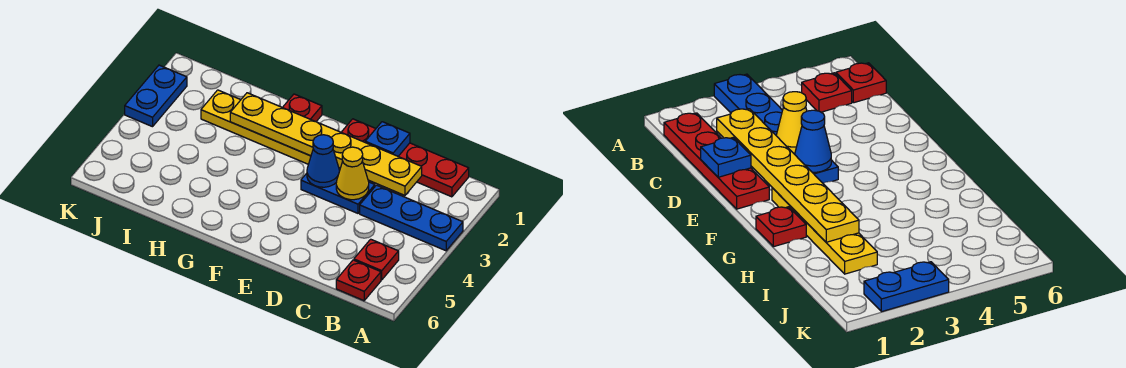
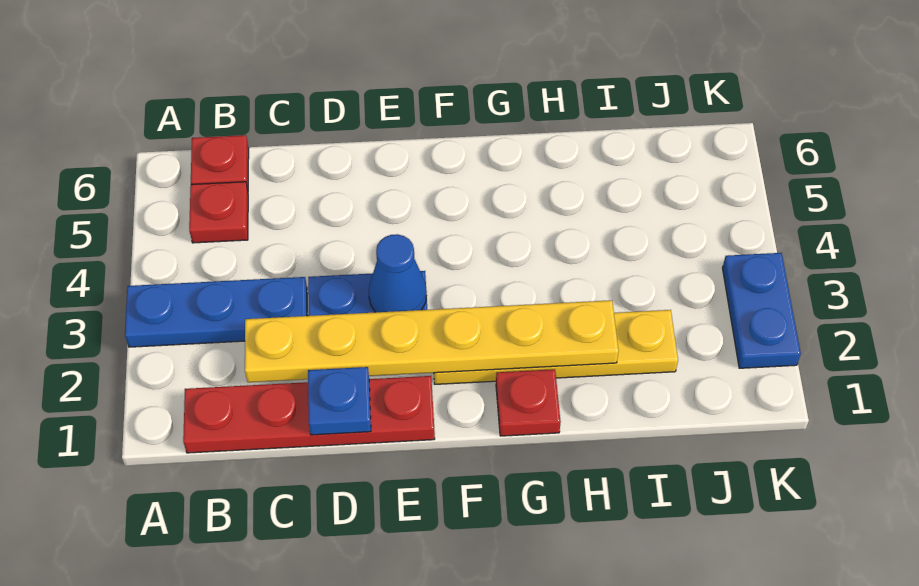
yellow cone D3 level 2 -> none

